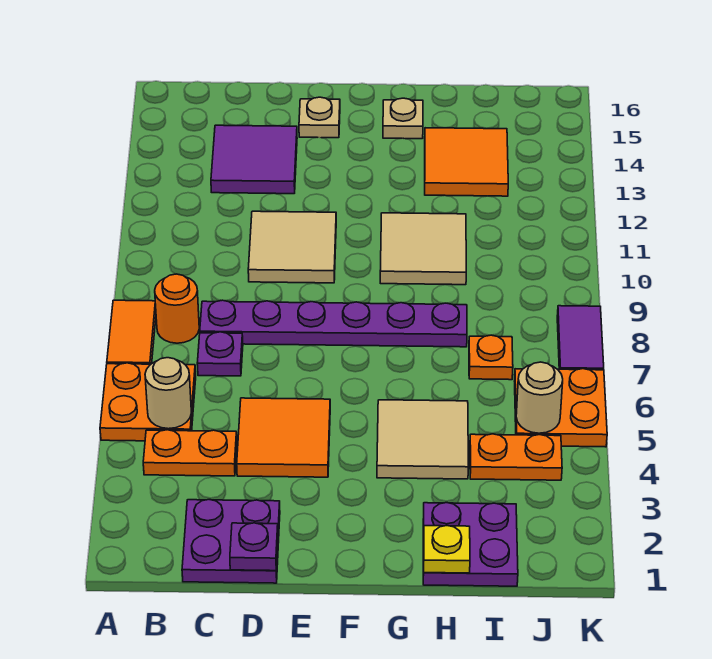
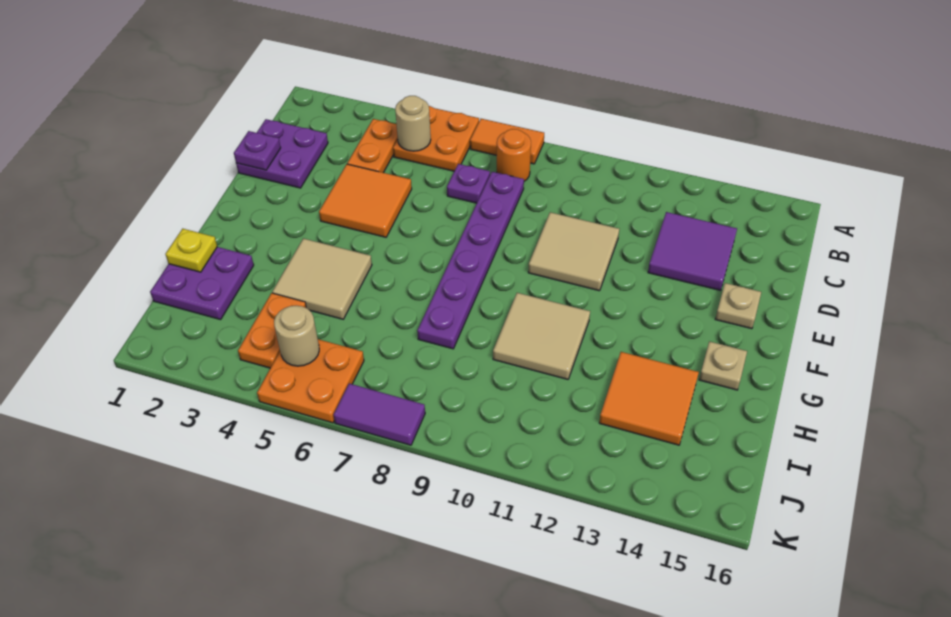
orange plate I7 level 1 -> none

